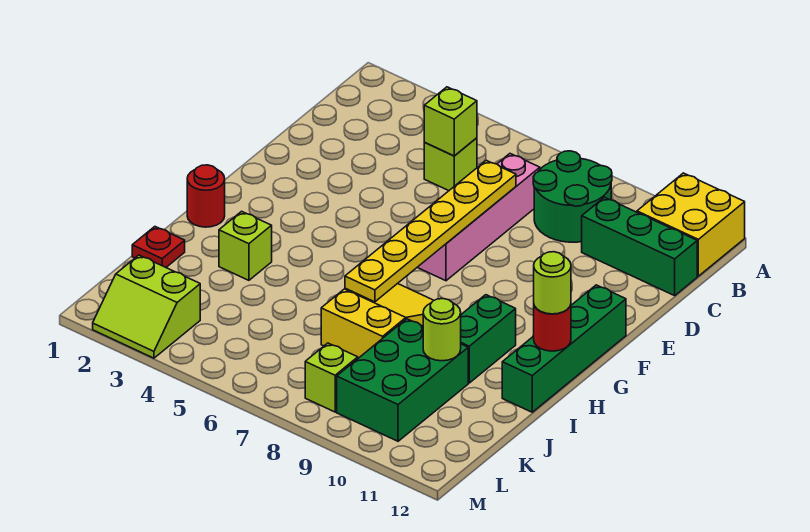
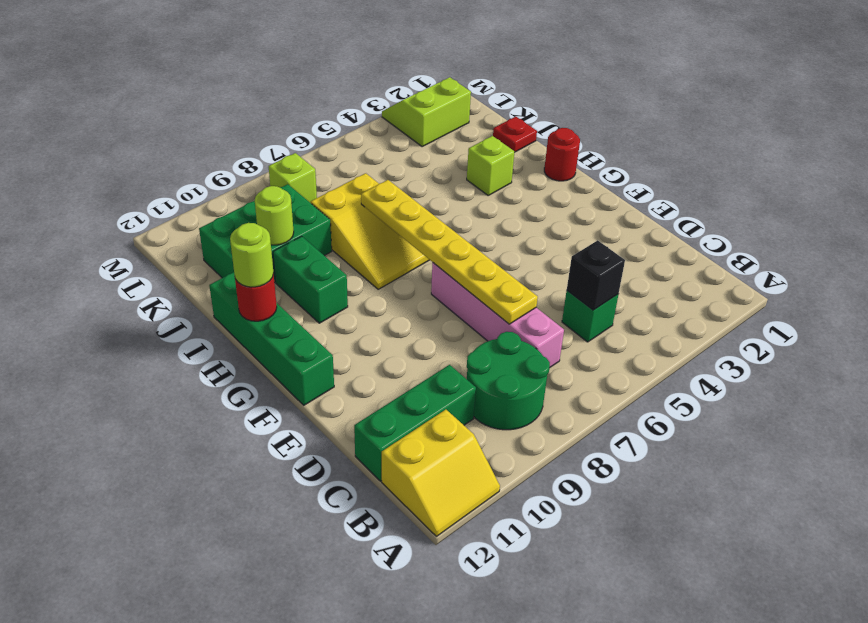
yellow brick A11:B12 level 1 -> yellow slope A11:B12 level 1 top B
lime brick C5 level 1 -> green brick C5 level 1
lime brick C5 level 2 -> black brick C5 level 2
green brick J9:L10 level 1 -> green brick J9:K11 level 1

